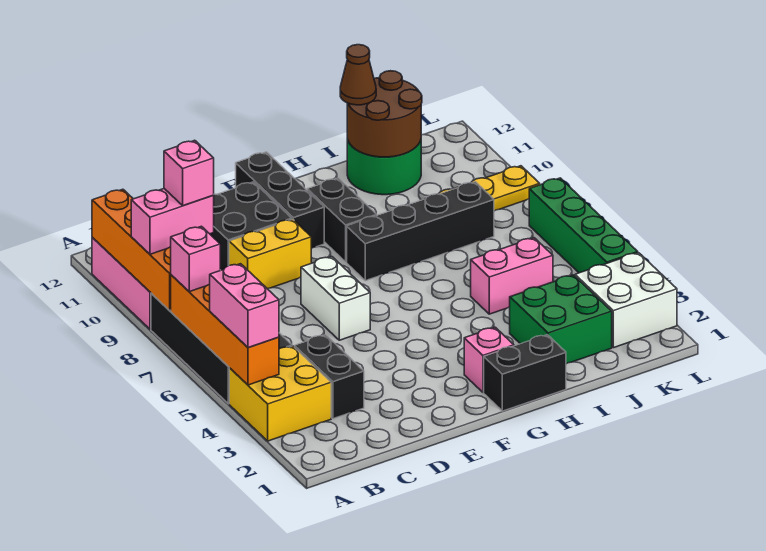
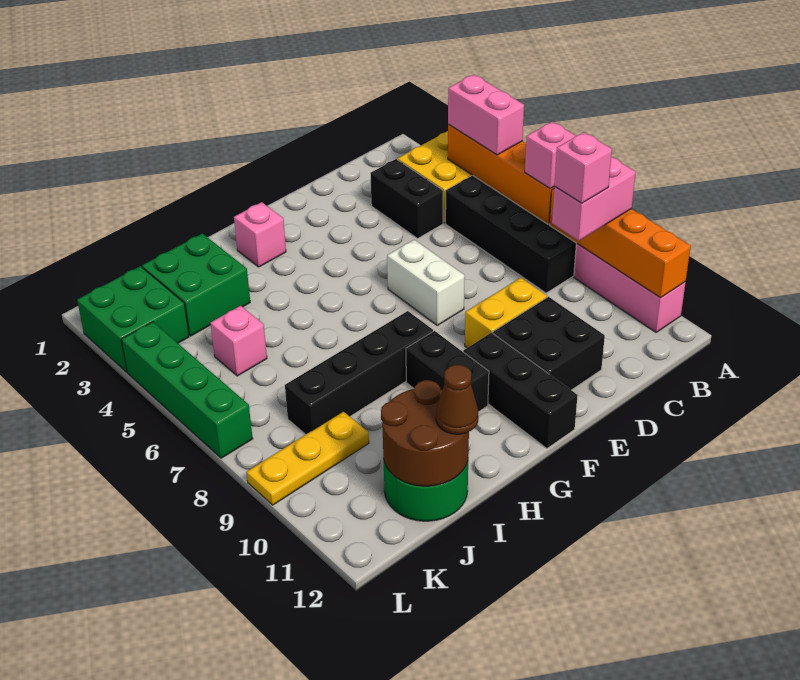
black brick G1:H1 level 1 -> none
pink brick I5:J5 level 1 -> pink brick J5 level 1
white brick K2:L3 level 1 -> green brick K2:L3 level 1

